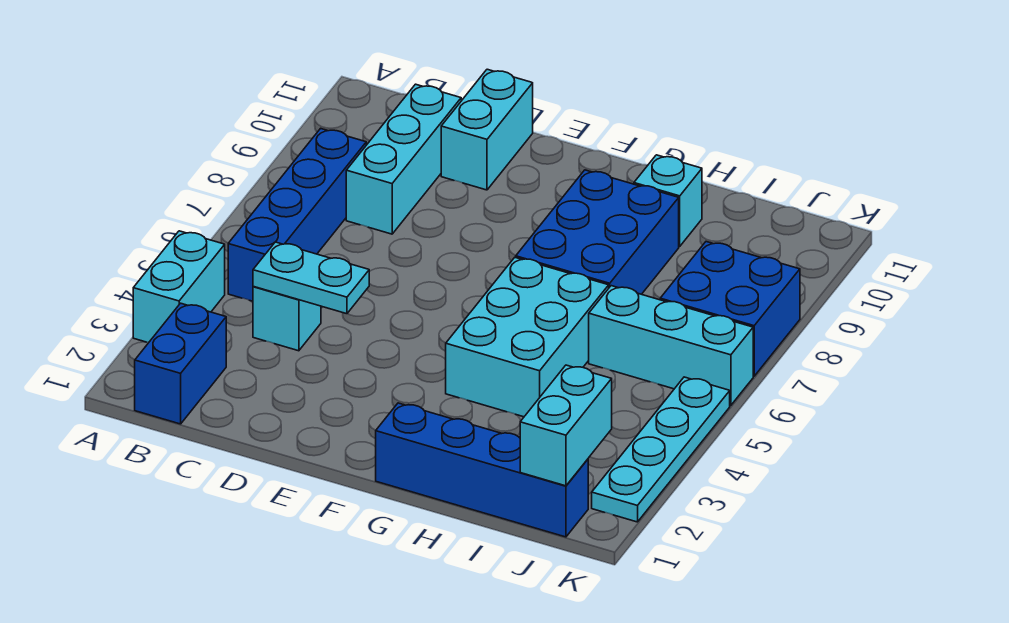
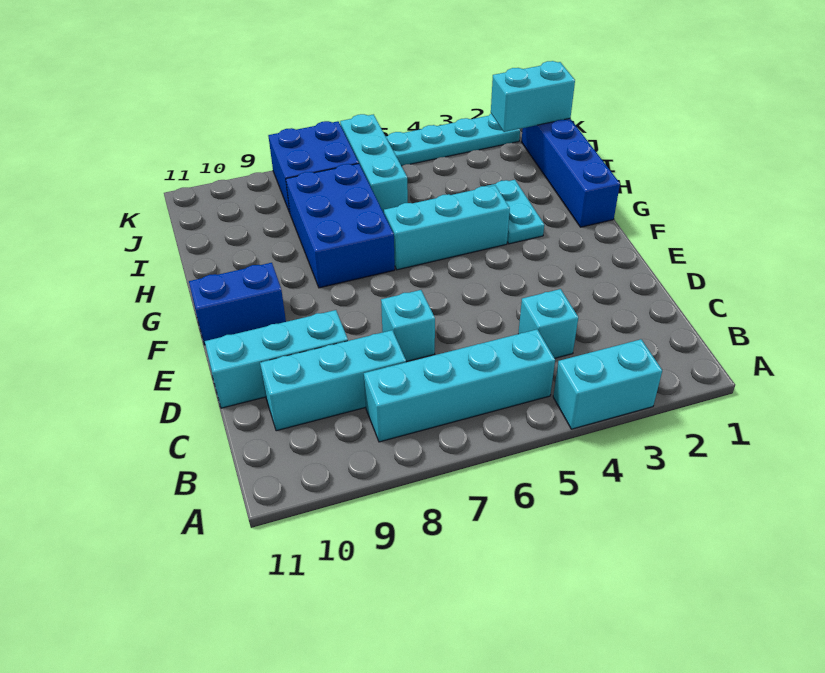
blue brick B1:B2 level 1 -> blue brick F10:F11 level 1
blue brick B5:B8 level 1 -> cyan brick B5:B8 level 1
cyan plate C4:D4 level 2 -> cyan plate G3:H3 level 1
cyan brick D10:D11 level 1 -> cyan brick D9:D11 level 1
cyan brick G4:H6 level 1 -> cyan brick G4:G6 level 1
blue brick G7:H9 level 1 -> blue brick G7:I8 level 1
cyan brick H10 level 1 -> cyan brick D7 level 1

